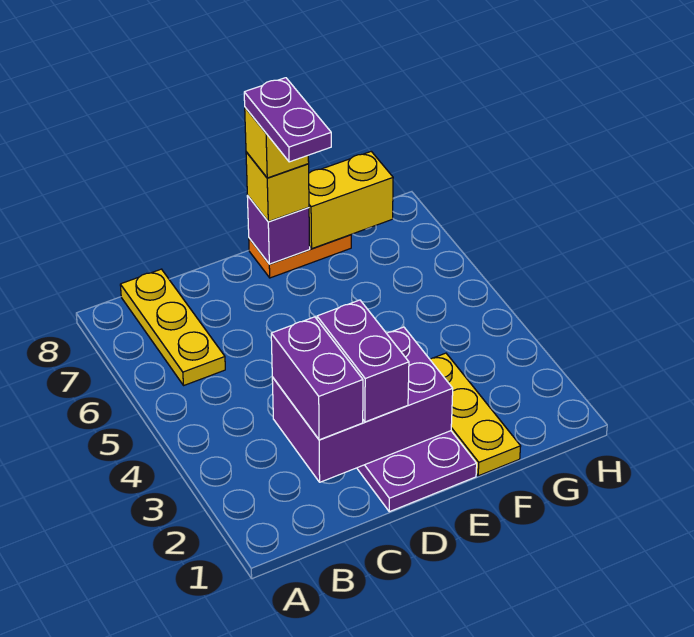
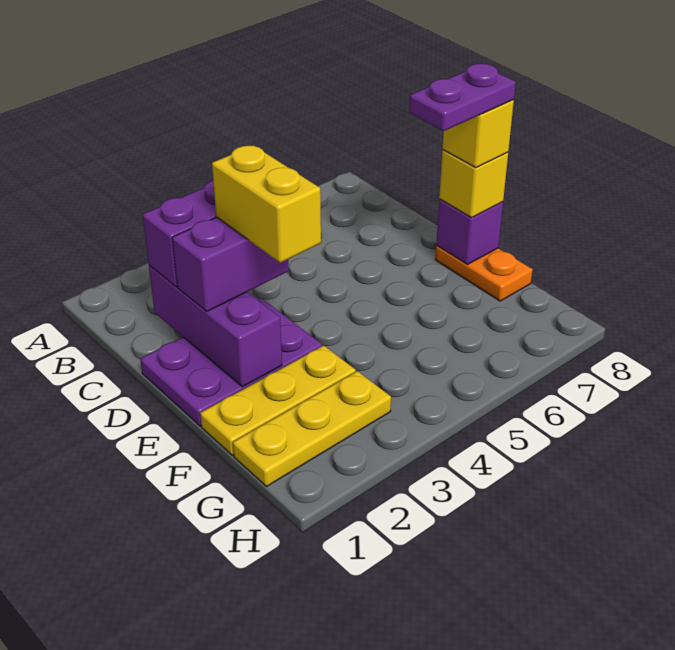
yellow plate B6:B8 level 1 -> yellow plate G1:G3 level 1
purple brick C2:E3 level 2 -> purple brick C2:E2 level 2
yellow brick F8:G8 level 2 -> yellow brick D3:E3 level 4

